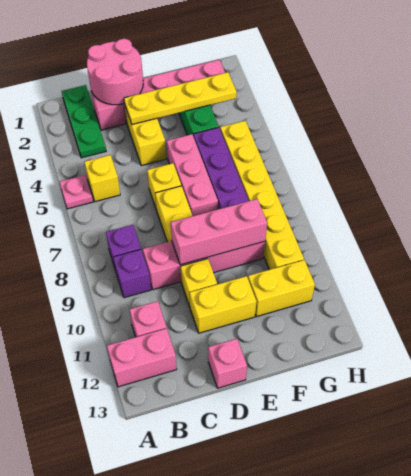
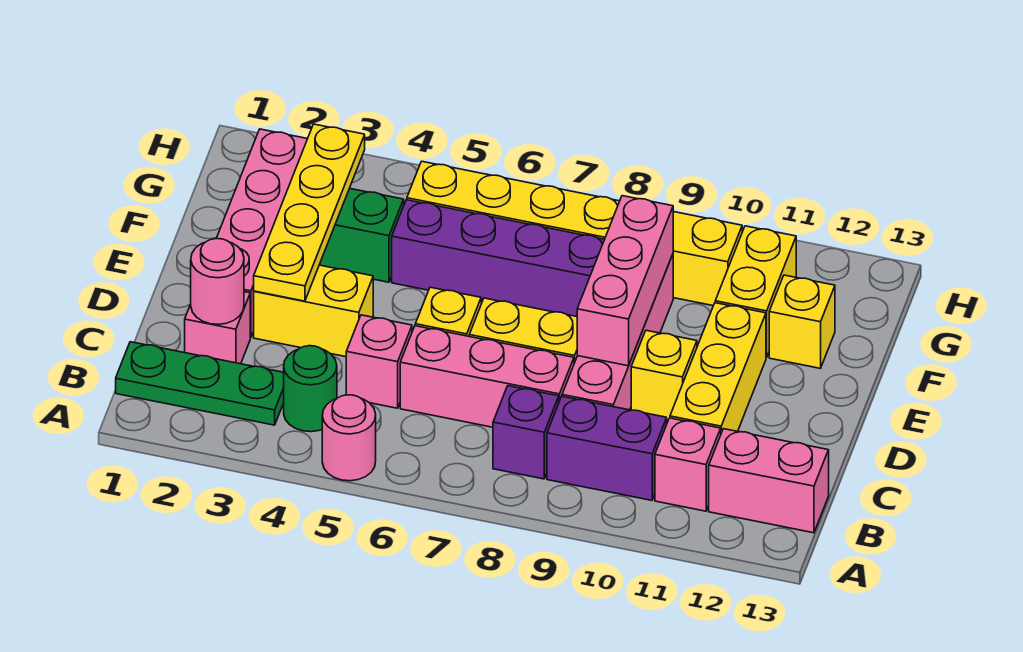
pink plate A5 level 1 -> pink round brick A5 level 1
pink brick A12:B12 level 1 -> pink brick B12:B13 level 1
none -> green round brick B4 level 1
yellow brick B5 level 1 -> yellow brick F12 level 1
purple brick B9 level 1 -> purple brick B9:B10 level 1
pink round brick C1:D2 level 2 -> pink round brick C2 level 2
yellow brick D11:E11 level 1 -> yellow brick C11:E11 level 1
pink brick D13 level 1 -> pink brick C5 level 1
pink brick E5:E7 level 1 -> pink brick C6:C8 level 1

